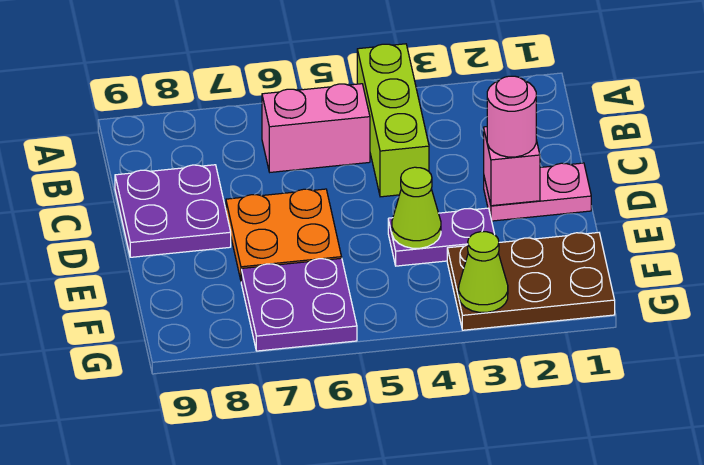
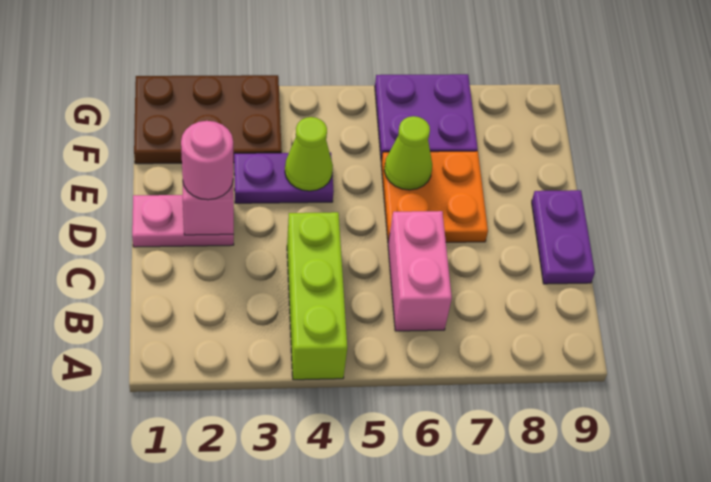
pink brick B5:B6 level 1 -> pink brick B6:C6 level 1
purple plate C8:D9 level 1 -> purple plate C9:D9 level 1
lime cone G3 level 2 -> lime cone E6 level 2

